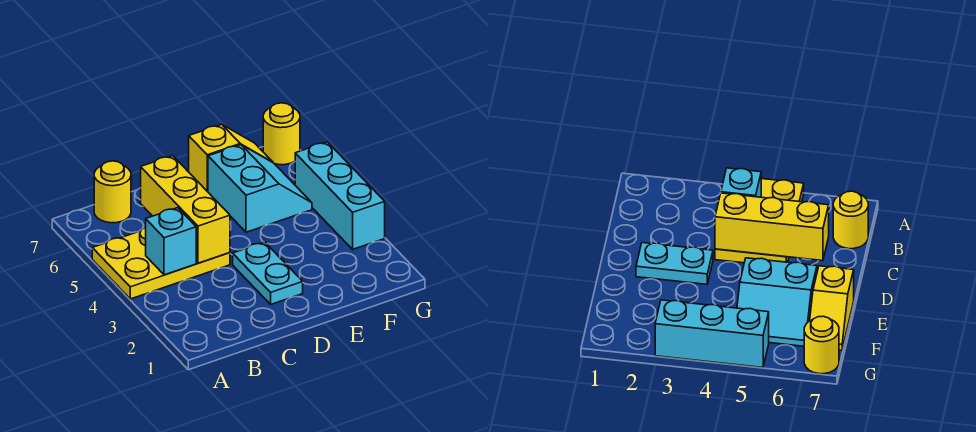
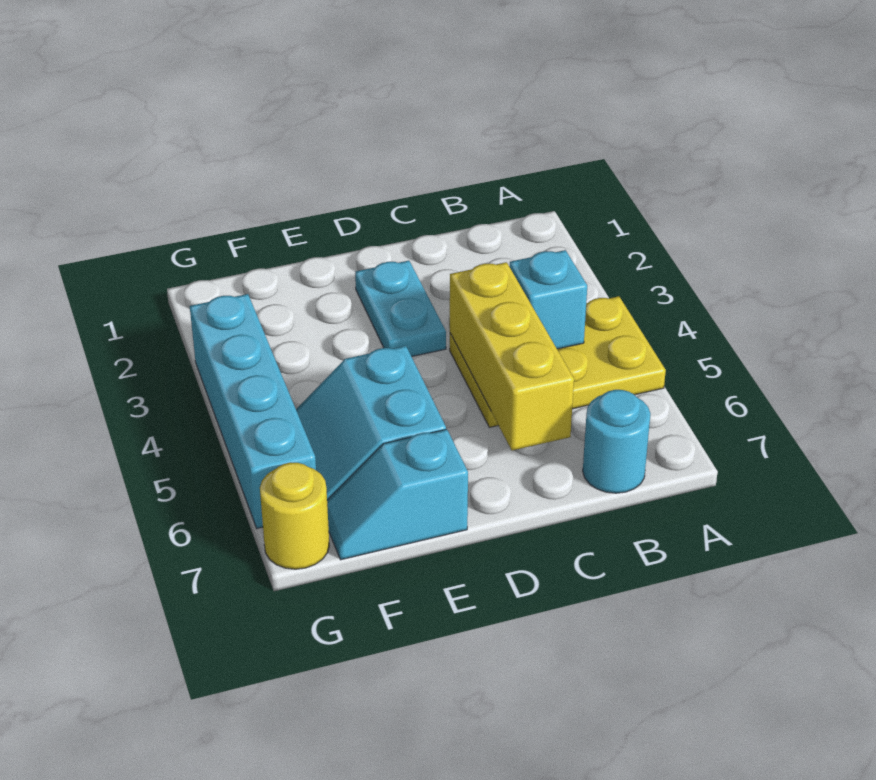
yellow round brick B7 level 1 -> cyan round brick B7 level 1
yellow slope E7:F7 level 1 top E -> cyan slope E7:F7 level 1 top E
cyan brick G3:G5 level 1 -> cyan brick G3:G6 level 1

